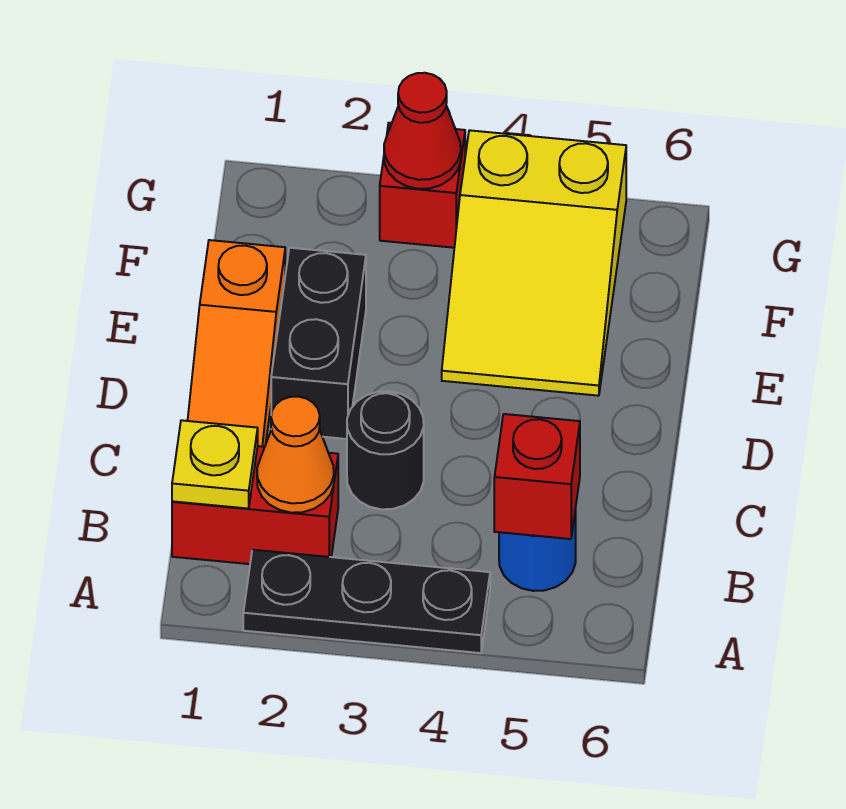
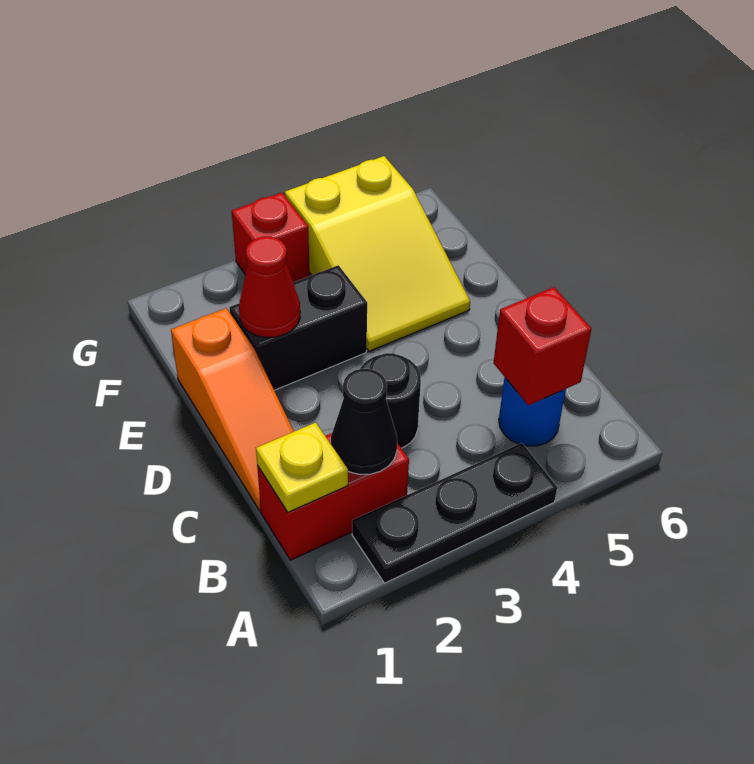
orange cone B2 level 2 -> black cone B2 level 2
black brick D2:E2 level 1 -> black brick E2:E3 level 1
red cone G3 level 2 -> red cone E2 level 2

